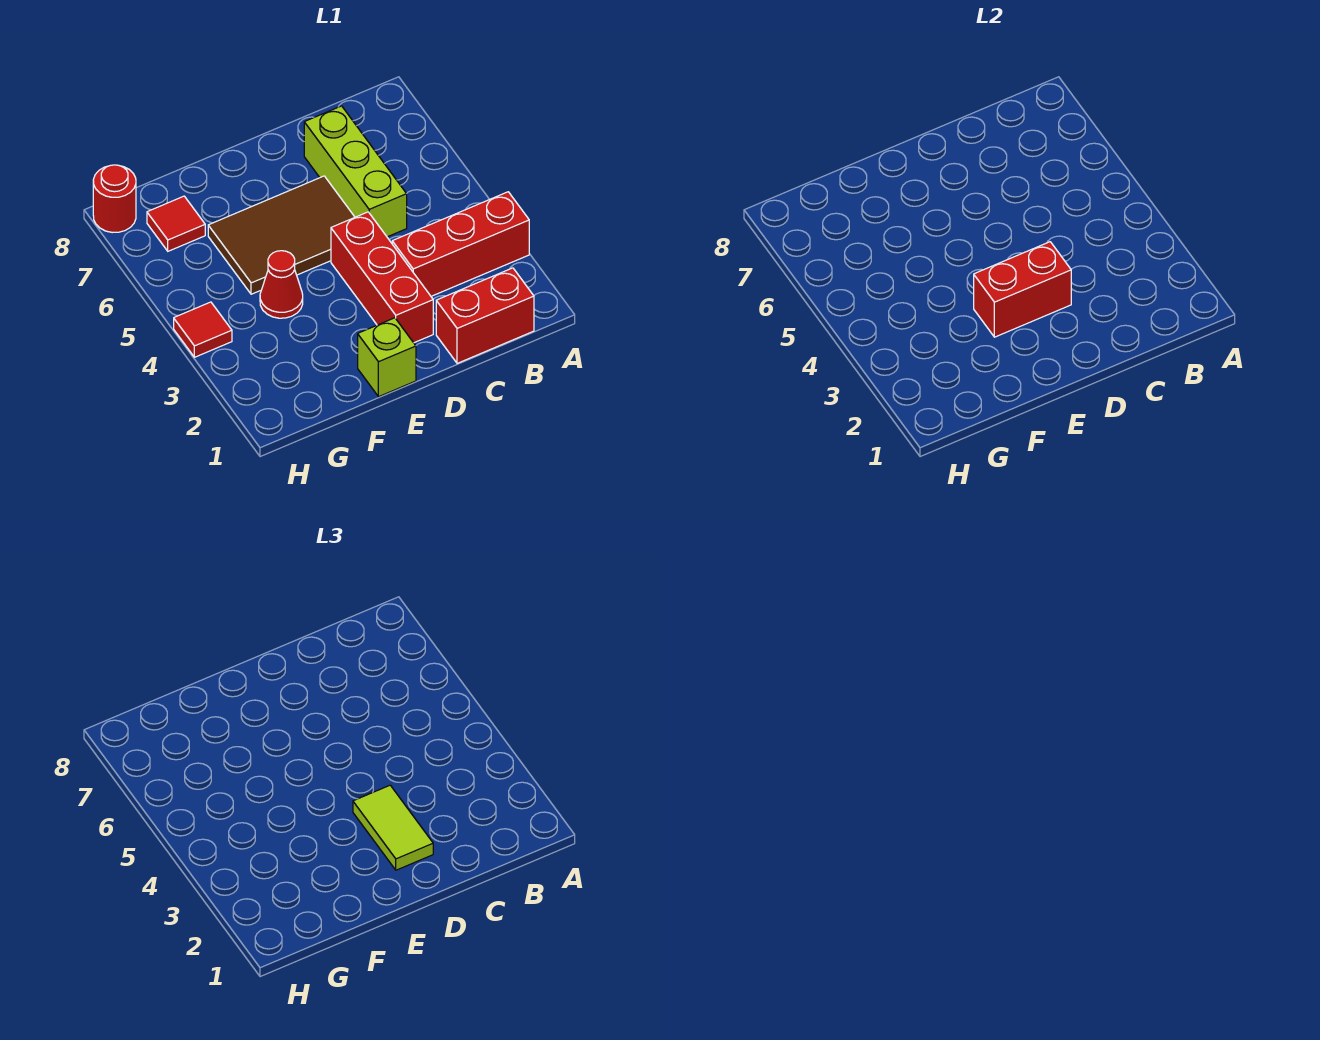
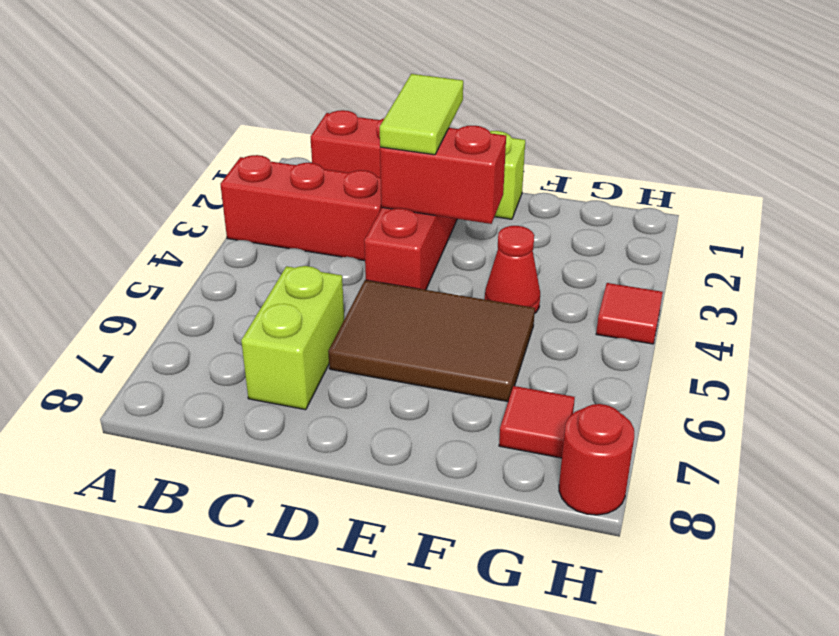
lime brick C5:C7 level 1 -> lime brick C6:C7 level 1

